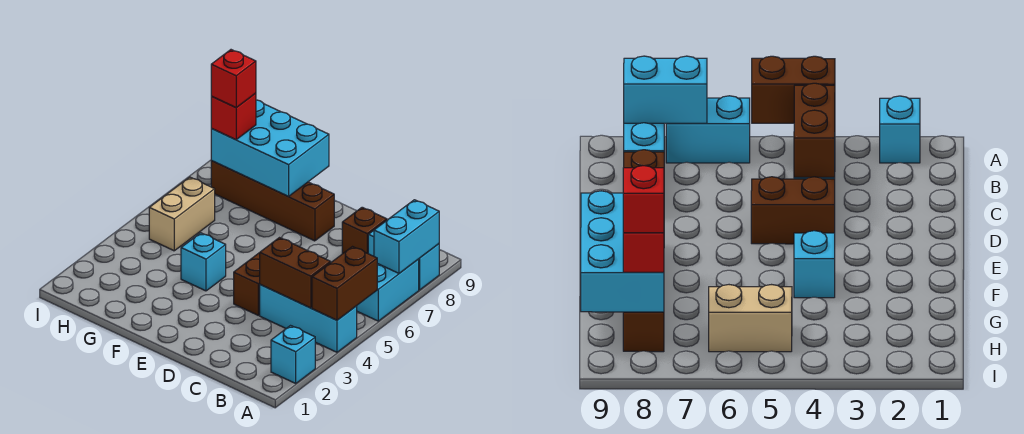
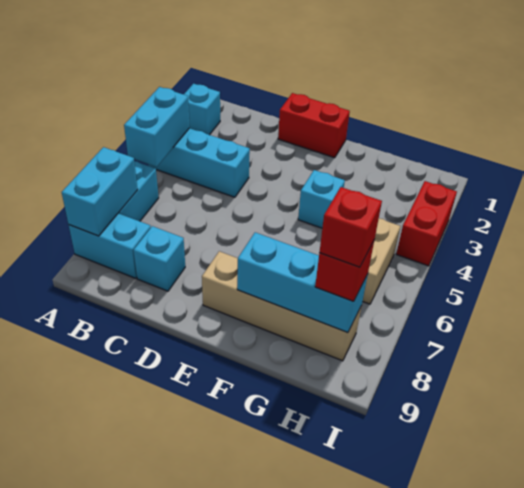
brown brick A4:A5 level 2 -> cyan brick A4:A5 level 2
brown brick B4:C4 level 2 -> none
brown brick C8 level 1 -> cyan brick C8 level 1
none -> red brick D1:E1 level 1
brown brick D4:D5 level 1 -> none
brown brick E8:H8 level 1 -> tan brick E8:H8 level 1
cyan brick F8:H9 level 2 -> cyan brick F8:H8 level 2
none -> red brick I3:I4 level 1

